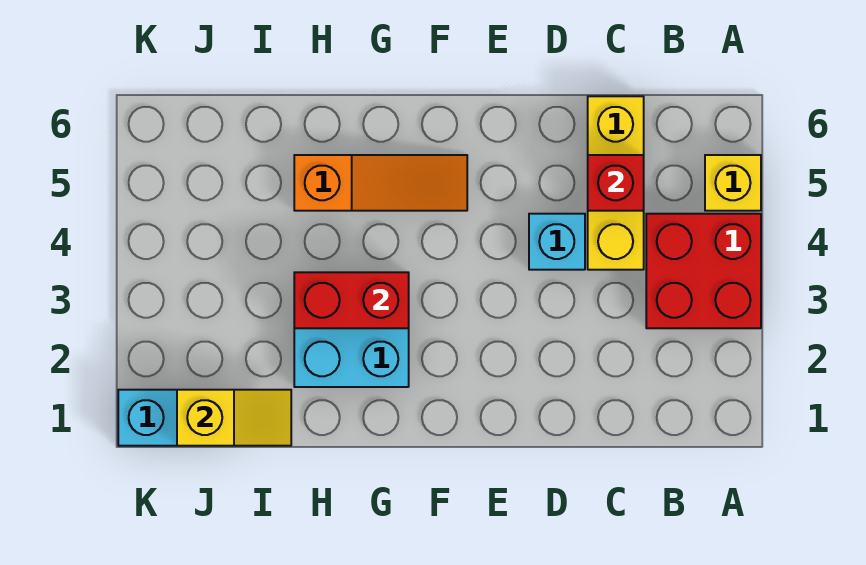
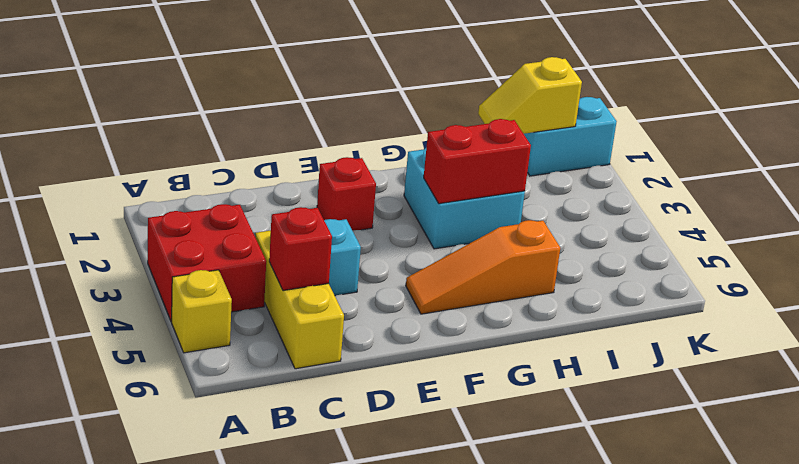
none -> red brick E2 level 1

